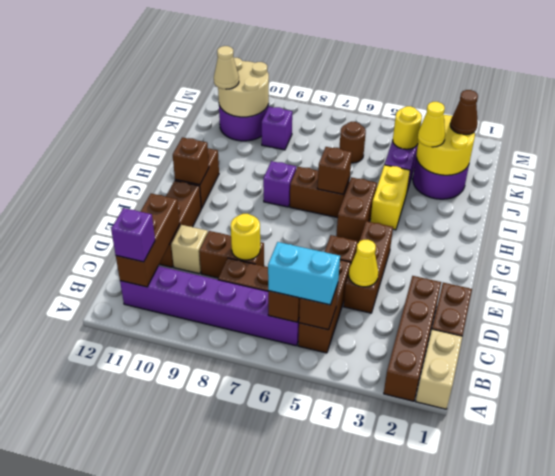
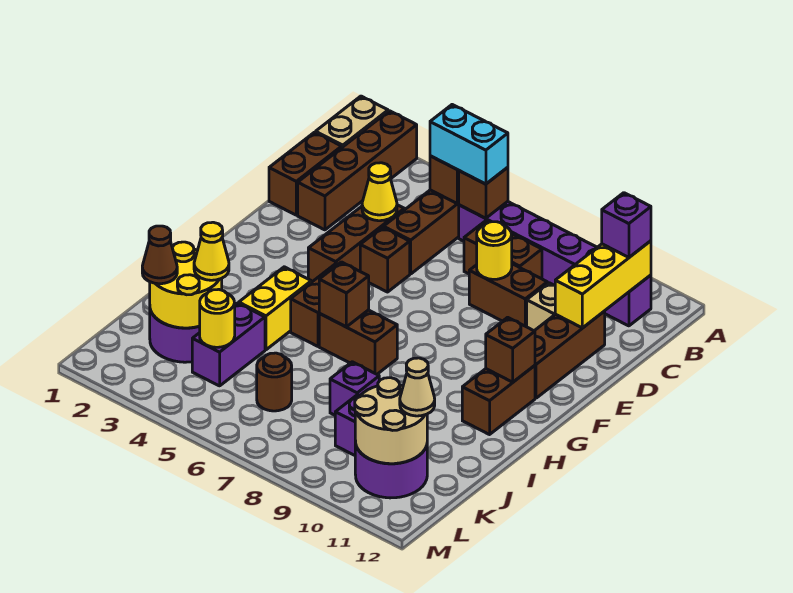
brown brick B11:D11 level 2 -> yellow brick B11:D11 level 2
purple brick H8 level 1 -> purple brick J8 level 1

